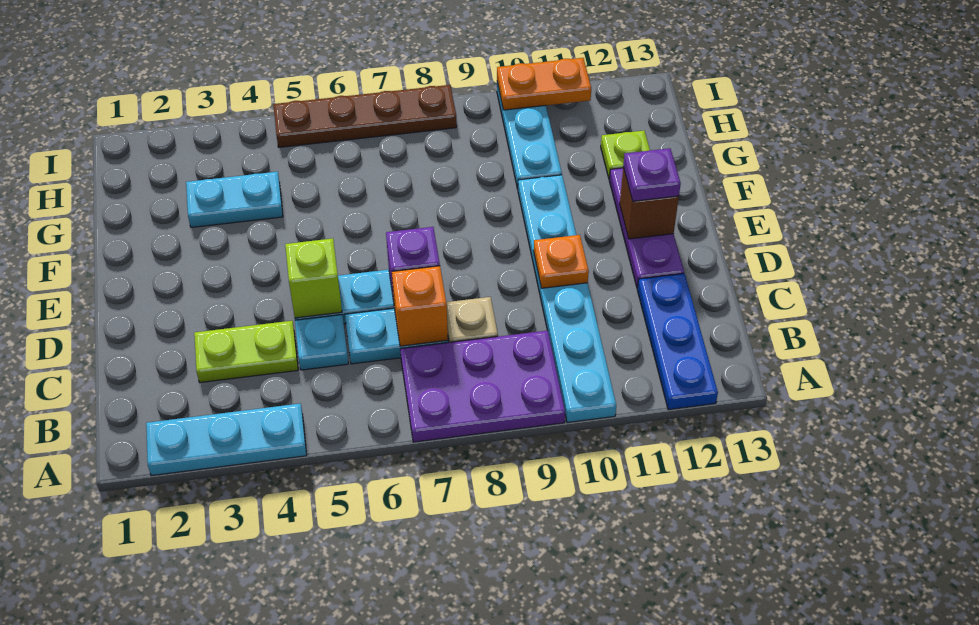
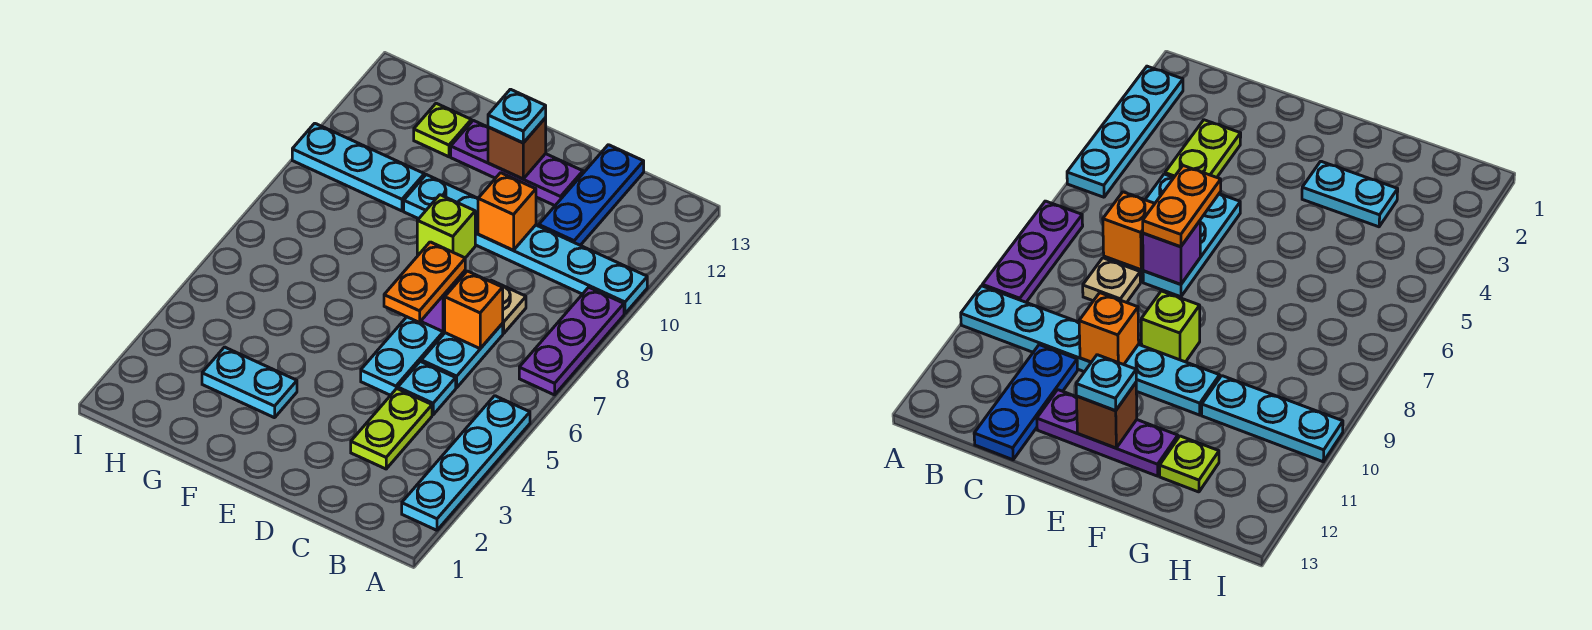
cyan plate A2:A4 level 1 -> cyan plate A2:A5 level 1
purple plate A7:B9 level 1 -> purple plate A7:A9 level 1
blue plate A12:C12 level 1 -> blue plate C11:C13 level 1
lime brick D5 level 2 -> lime brick E9 level 1
orange plate D10 level 2 -> orange brick D10 level 2
purple plate E12 level 3 -> cyan plate E12 level 3
cyan plate G3:G4 level 1 -> cyan plate F3:G3 level 1
brown plate I5:I8 level 1 -> none
orange plate I10:I11 level 2 -> orange plate D6:D7 level 3

